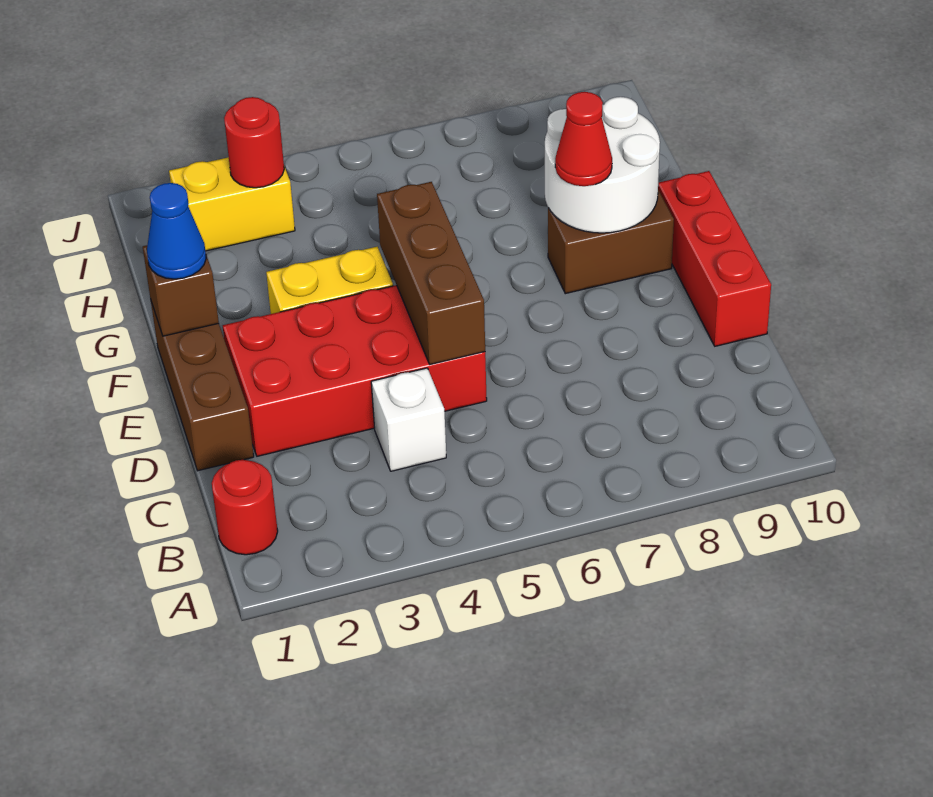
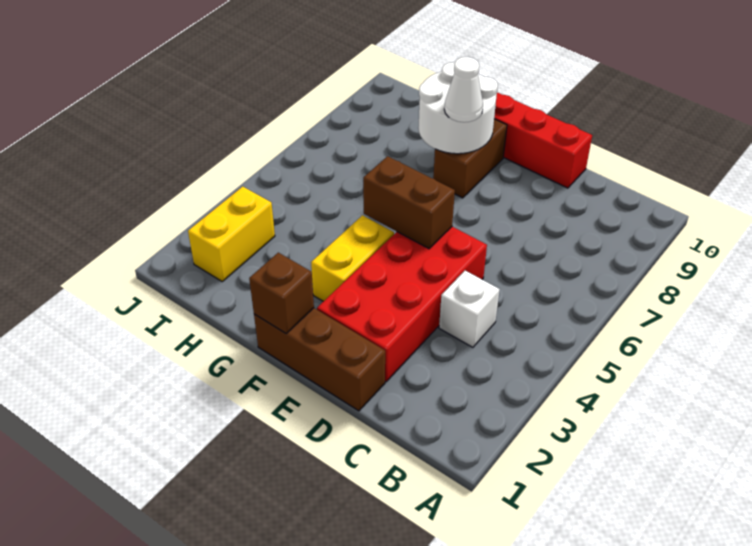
red round brick B1 level 1 -> none
brown brick D5:F5 level 2 -> brown brick E5:F5 level 2
blue cone F1 level 3 -> none
red cone F8 level 3 -> white cone F8 level 3
red round brick I3 level 2 -> none

